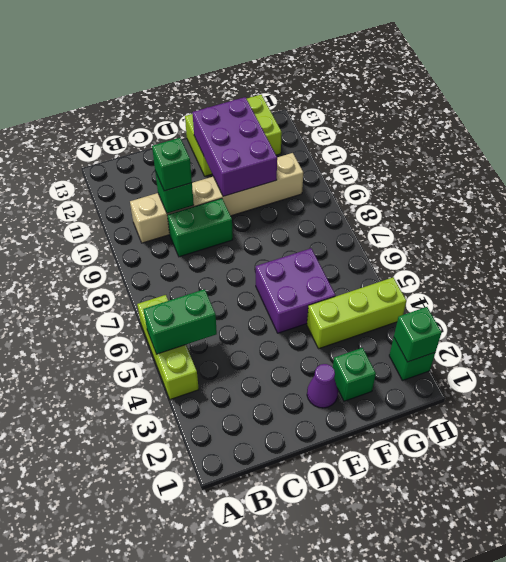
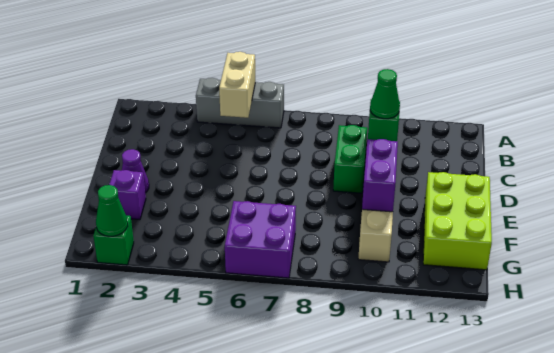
lime brick A4:A6 level 1 -> grey brick A4:A6 level 1
green brick A5:B5 level 2 -> tan brick A5:B5 level 2
green brick C10 level 3 -> green cone C10 level 3
purple brick E5:F6 level 1 -> purple brick G6:H7 level 1
purple brick E10:F12 level 2 -> purple brick E10:F10 level 2
green brick F2 level 1 -> purple brick F2 level 1
lime brick F4:H4 level 1 -> none
green brick H2 level 2 -> green cone H2 level 2

